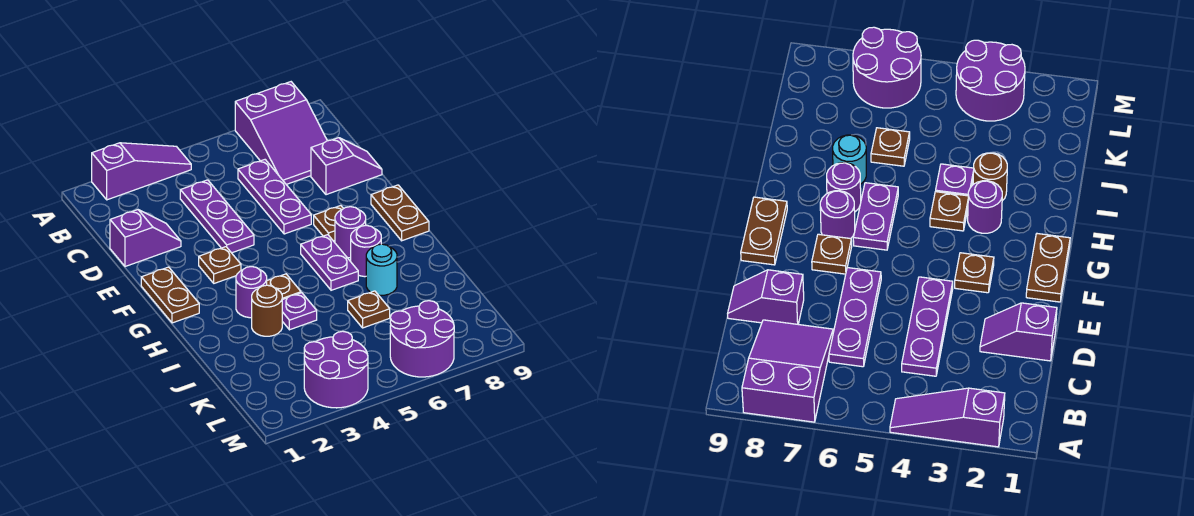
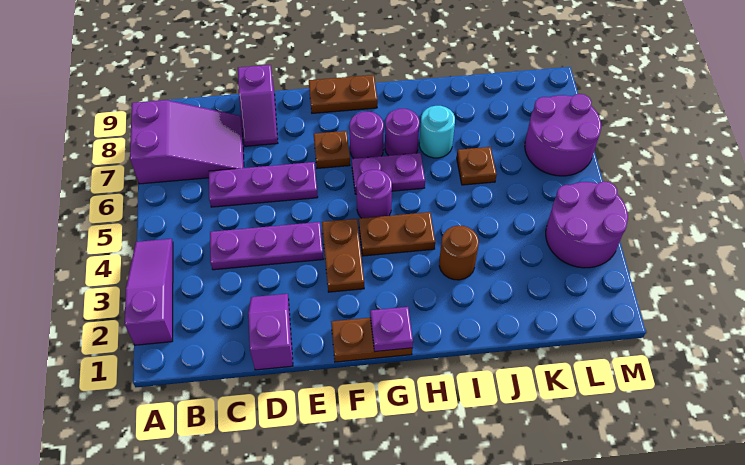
purple slope D8:D9 level 1 top 8 -> purple slope D8:D9 level 1 top 9
brown plate F3 level 1 -> brown plate F3:F4 level 1
purple round brick H3 level 1 -> purple round brick G5 level 1
brown plate H4 level 1 -> brown plate G4:H4 level 1
purple plate I4 level 1 -> purple plate G1 level 2

